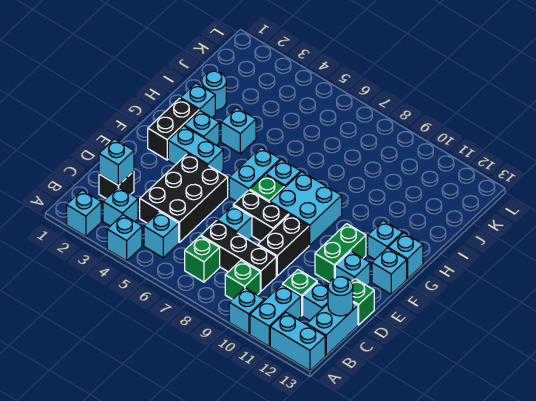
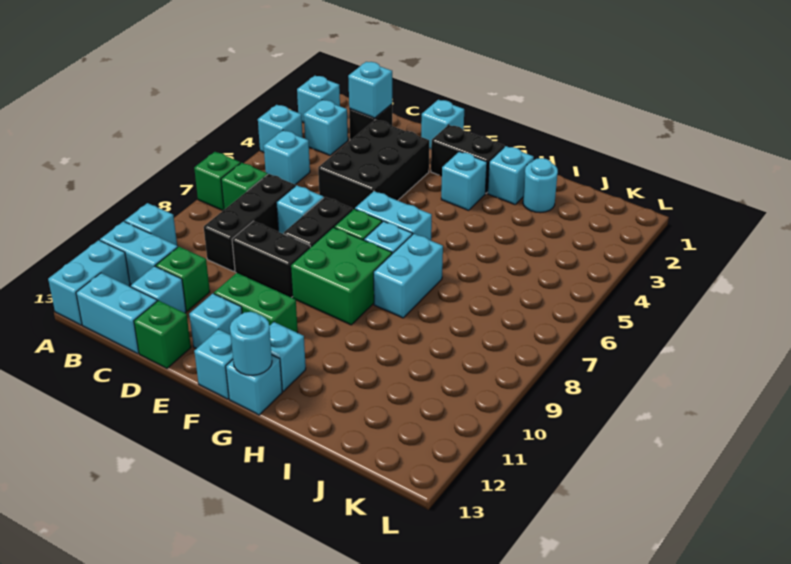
green brick B9 level 1 -> green brick A7 level 1
black brick C4:E5 level 1 -> black brick D3:E5 level 1
cyan round brick C13 level 2 -> cyan round brick G13 level 2
cyan brick F3:F4 level 1 -> cyan brick H7:H8 level 1
cyan brick F8:G9 level 1 -> green brick F8:G9 level 1
cyan brick H4 level 1 -> cyan brick E1 level 1

